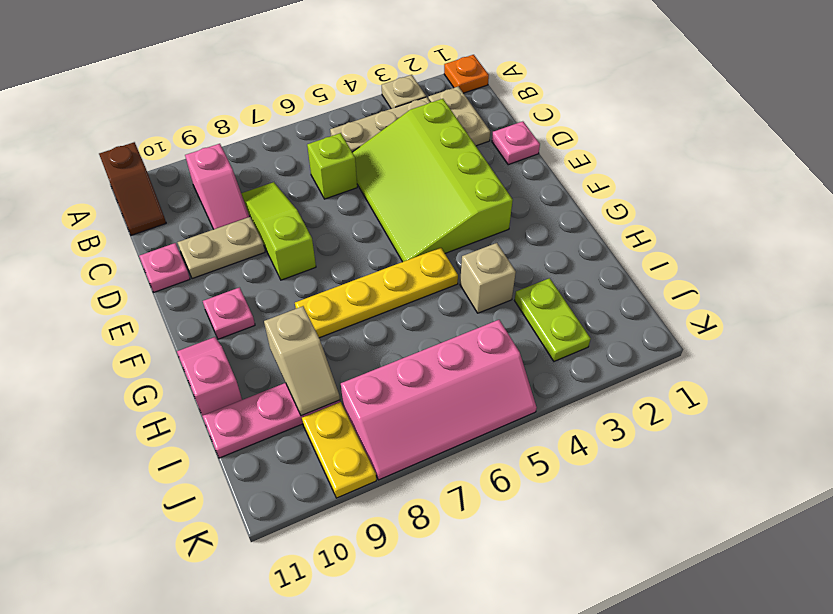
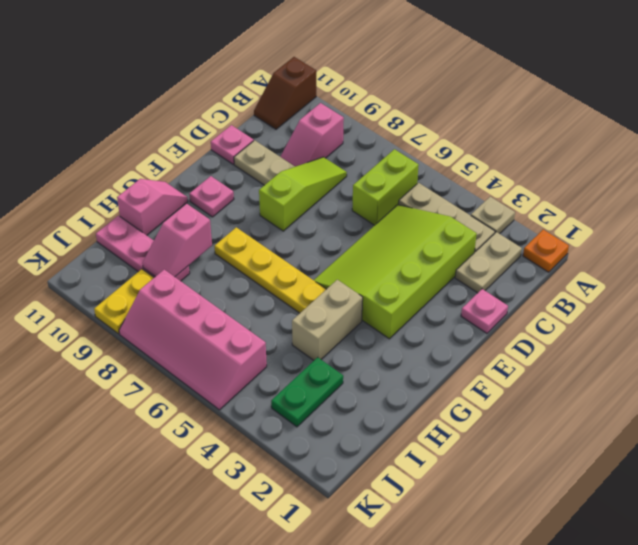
lime brick C6 level 1 -> lime brick B6:C6 level 1
tan brick H4 level 1 -> tan brick G4:H4 level 1
tan slope H9:I9 level 2 top H -> pink slope H9:I9 level 2 top H
lime plate I3:J3 level 1 -> green plate I3:J3 level 1

